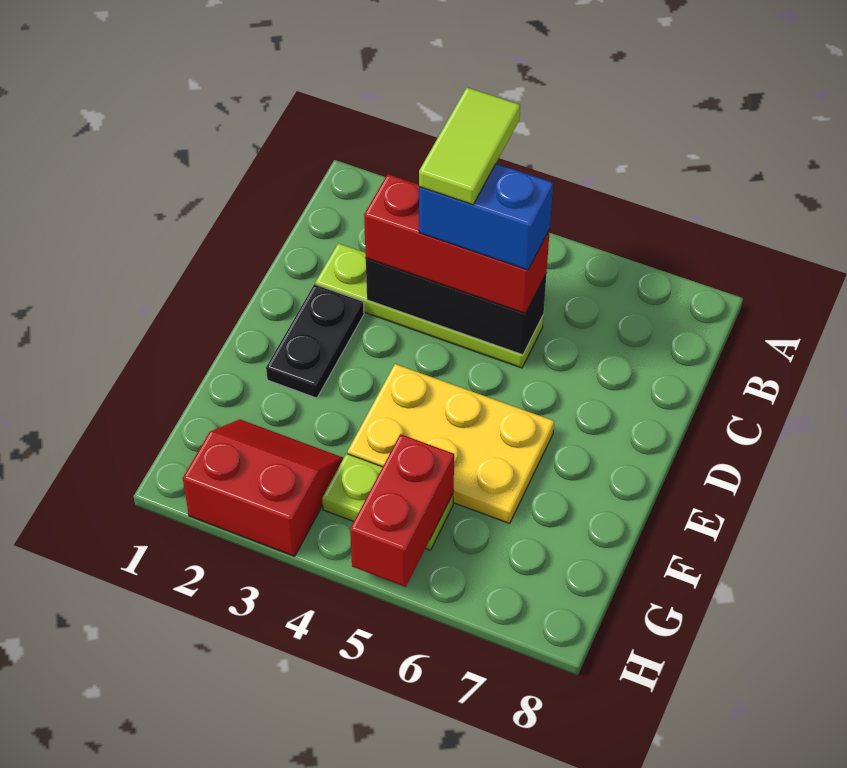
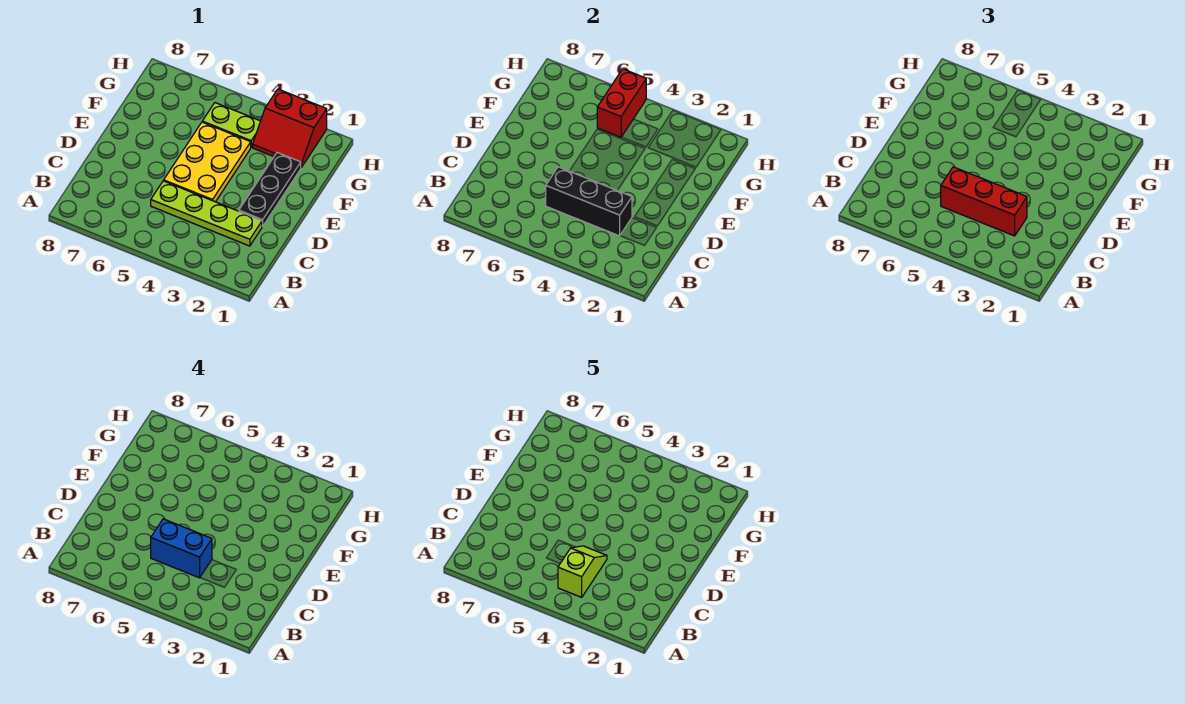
lime tile B4:C4 level 5 -> lime slope B4:C4 level 5 top B
black plate D2:E2 level 1 -> black plate D2:F2 level 1
yellow plate E4:F6 level 1 -> yellow plate D4:F5 level 1

